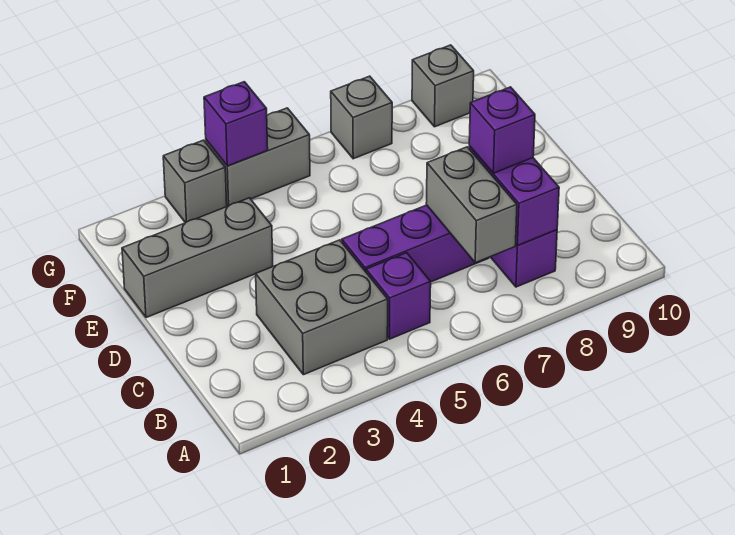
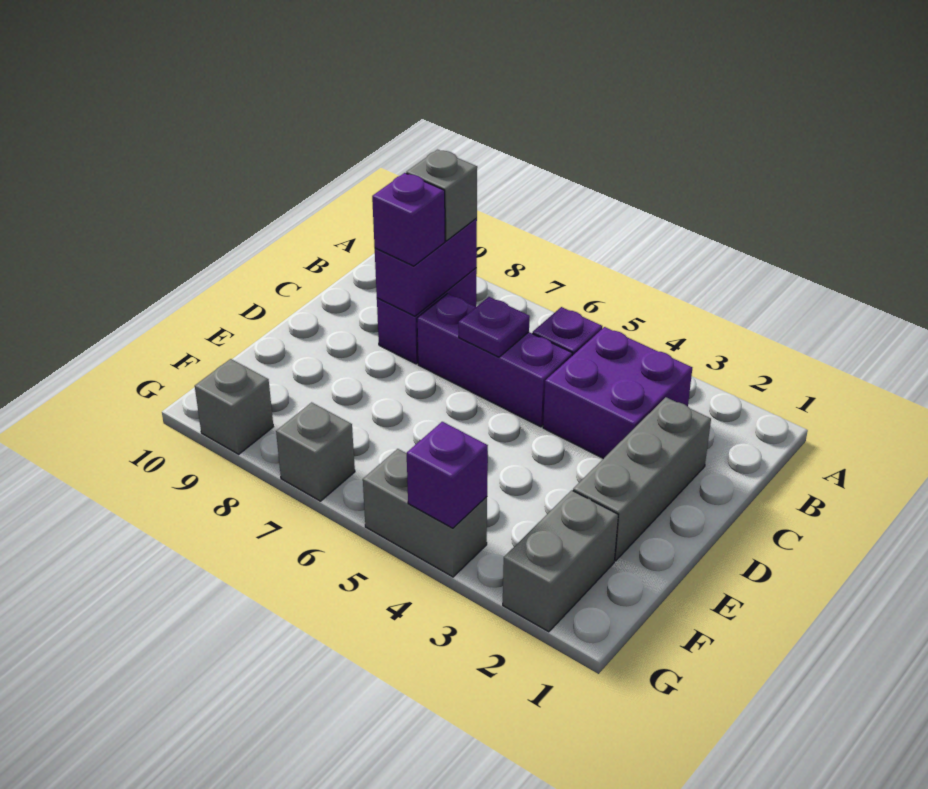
grey brick B3:C4 level 1 -> purple brick B3:C4 level 1
grey brick B7:C7 level 2 -> grey brick F2:G2 level 1
none -> purple plate C6 level 2
grey brick E1:E3 level 1 -> grey brick C2:E2 level 1
grey brick G3 level 1 -> grey brick B8 level 3

